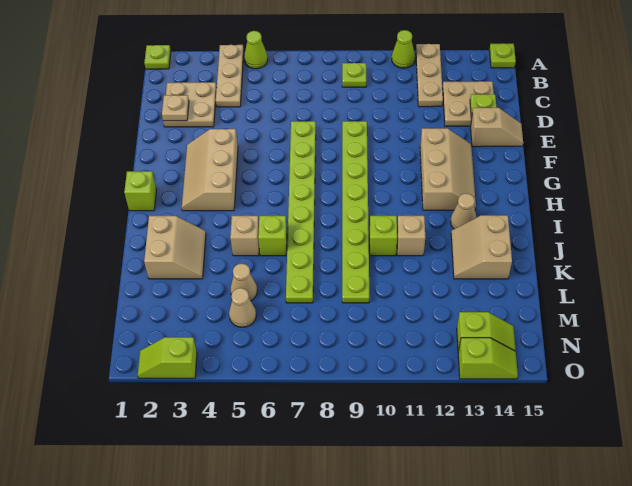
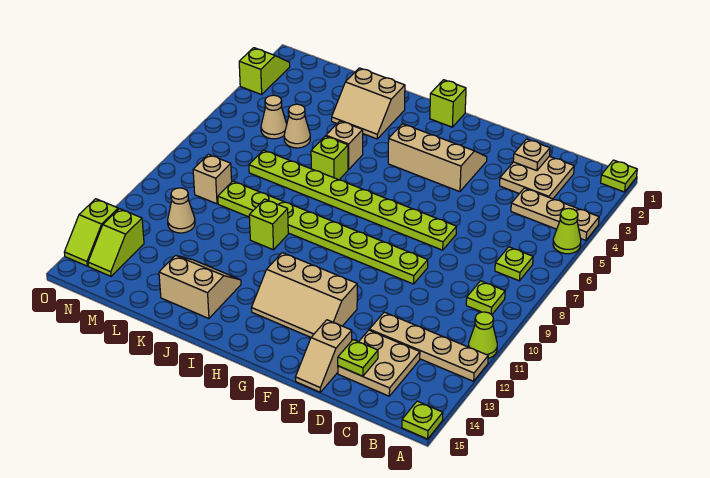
tan plate A12:C12 level 1 -> tan plate A12:D12 level 1
none -> lime plate B7 level 1
tan cone I13 level 1 -> tan cone M11 level 1
tan brick J11 level 1 -> tan brick M9 level 1

